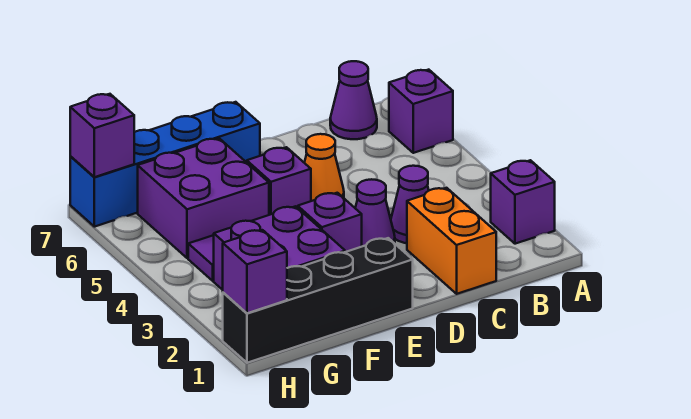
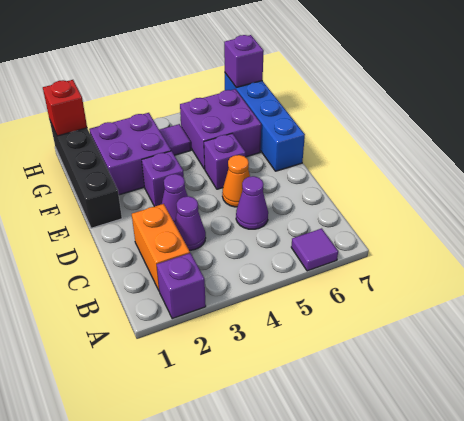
purple brick A6 level 1 -> purple tile A6 level 1
purple cone B7 level 1 -> purple cone C5 level 1
orange brick C1:C2 level 1 -> orange brick B2:C2 level 1
purple brick H1 level 2 -> red brick H1 level 2

